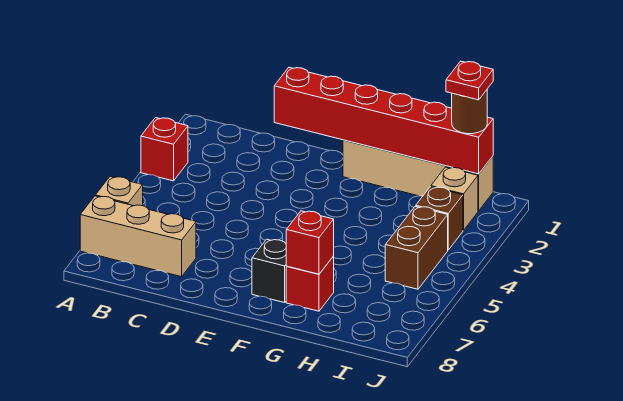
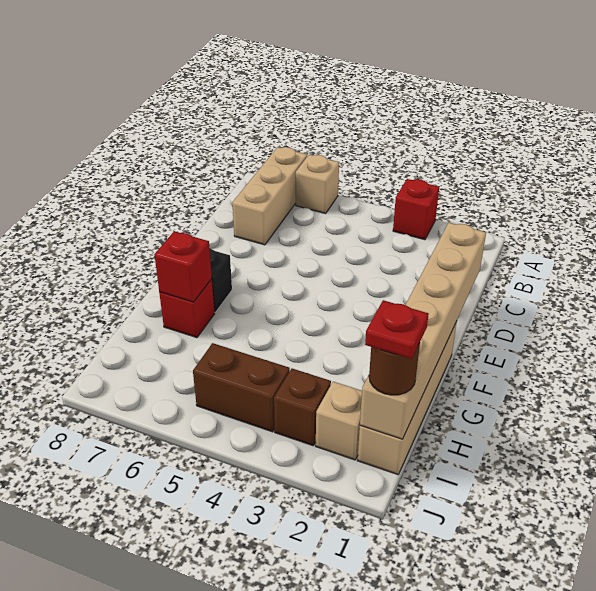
red brick D1:I1 level 2 -> tan brick D1:I1 level 2

